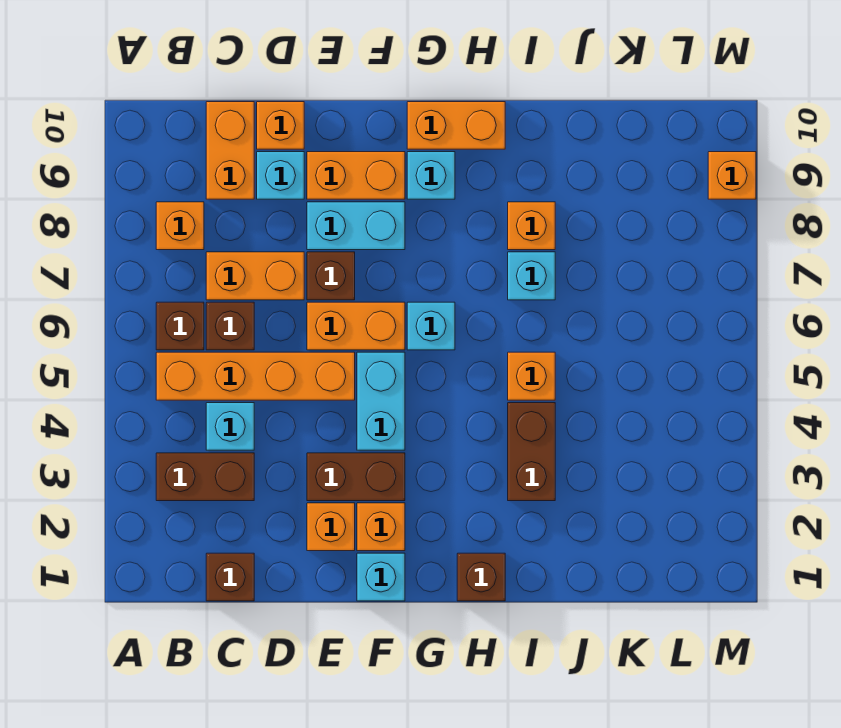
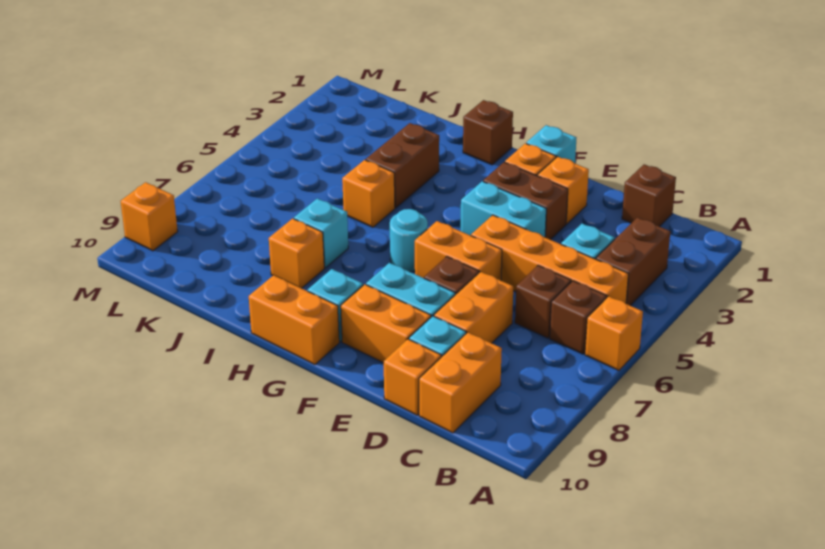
brown brick B3:C3 level 1 -> brown brick B3:B4 level 1
orange brick B8 level 1 -> orange brick A6 level 1
orange brick C7:D7 level 1 -> orange brick D7:D8 level 1
cyan brick F4:F5 level 1 -> cyan brick E4:F4 level 1
cyan brick G6 level 1 -> cyan round brick G6 level 1

